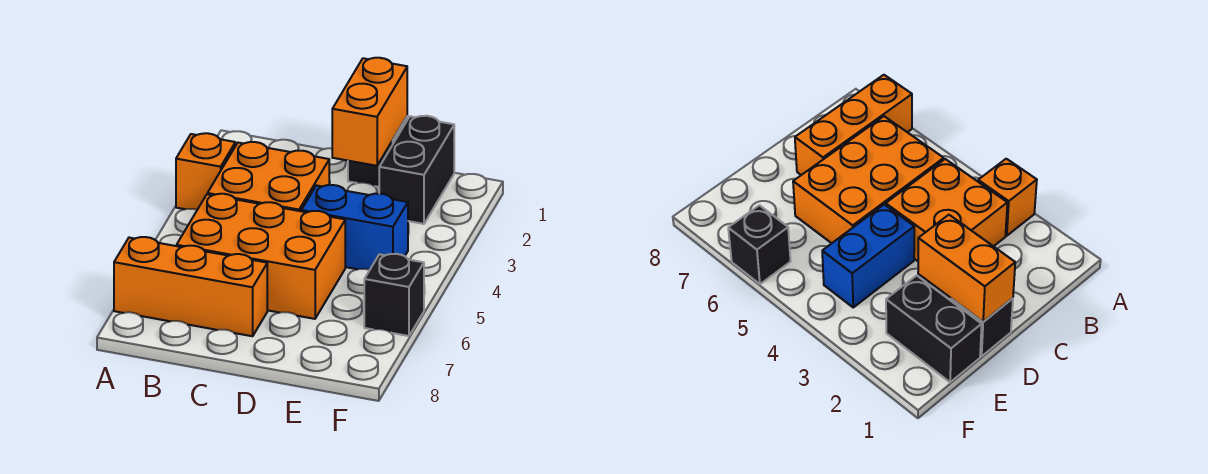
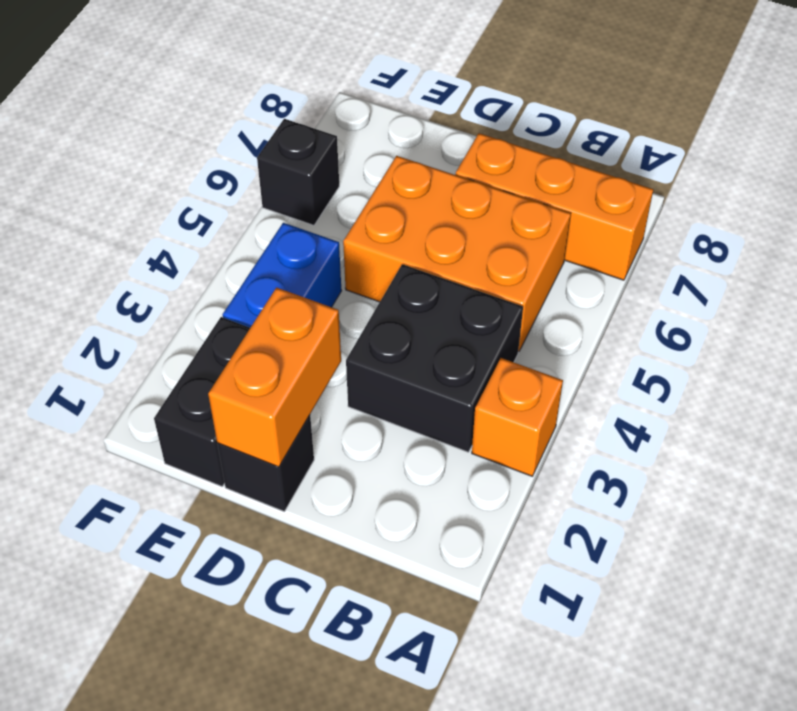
orange brick B3:C4 level 1 -> black brick B3:C4 level 1
blue brick D4:E4 level 1 -> blue brick E3:E4 level 1

